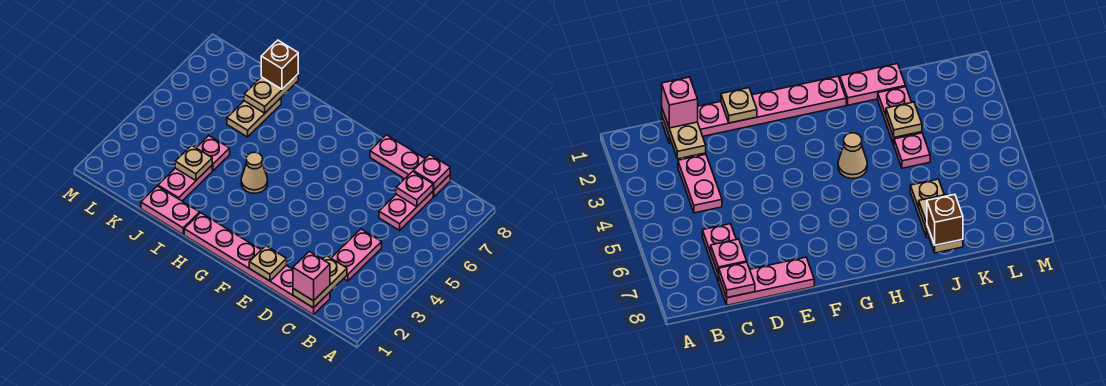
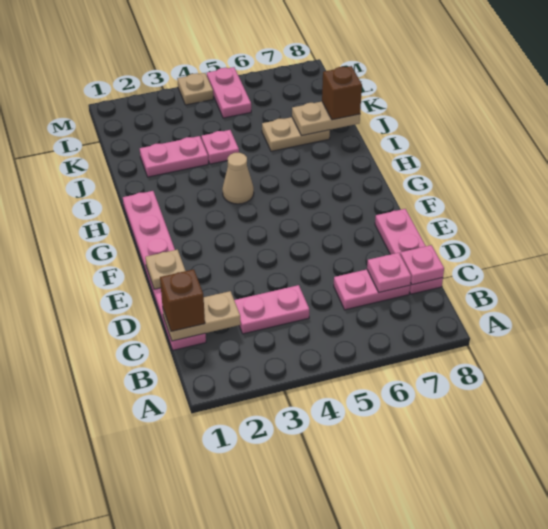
pink brick C1 level 3 -> brown brick C1 level 3
pink plate I1:J1 level 1 -> pink plate L5:M5 level 1
tan plate J3 level 2 -> tan plate M4 level 1

